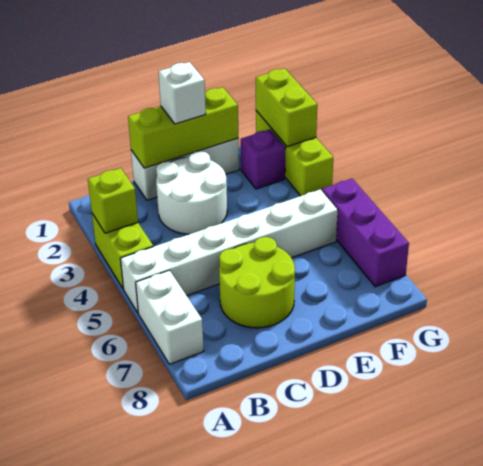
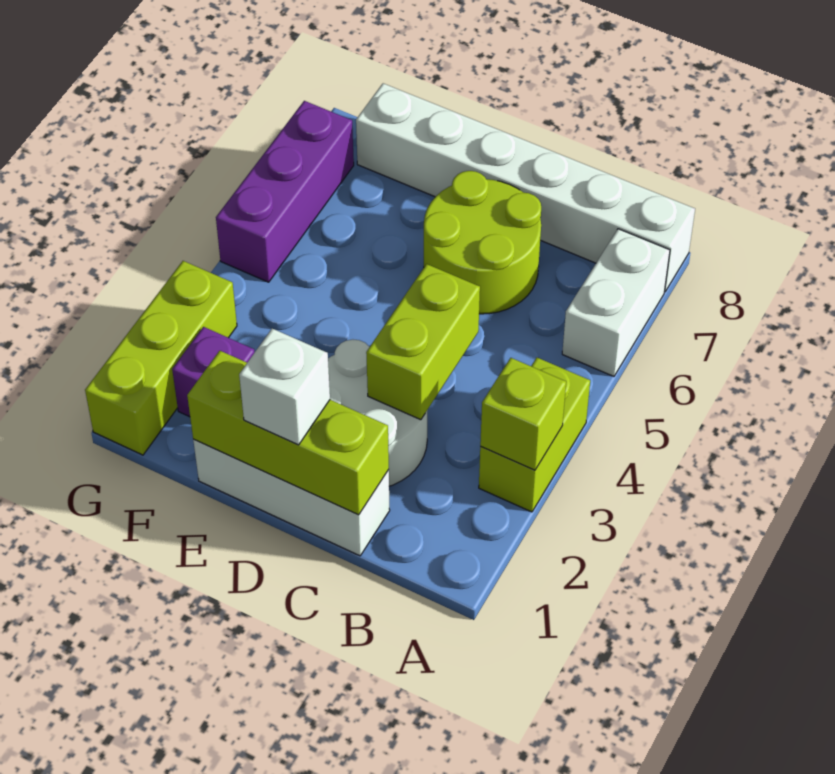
white brick A5:F5 level 1 -> white brick A8:F8 level 1
lime brick G1:G2 level 2 -> lime brick C3:C4 level 2

